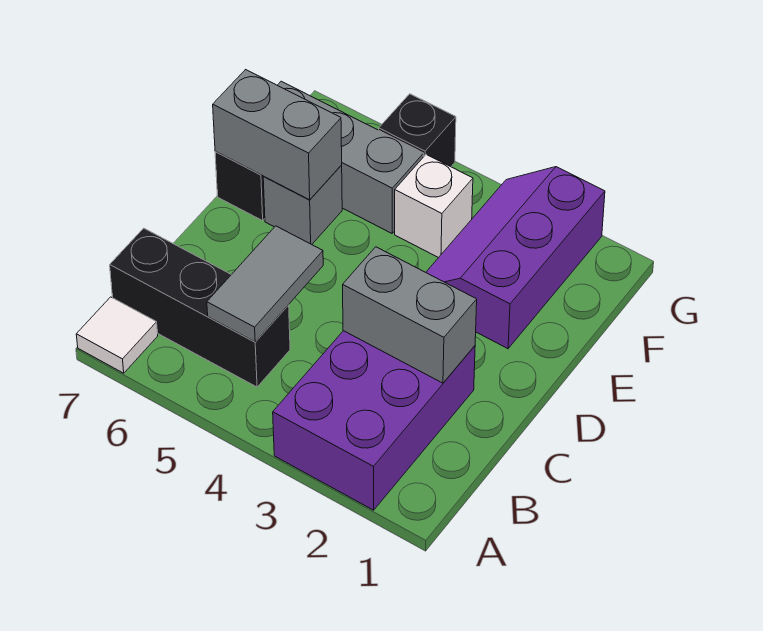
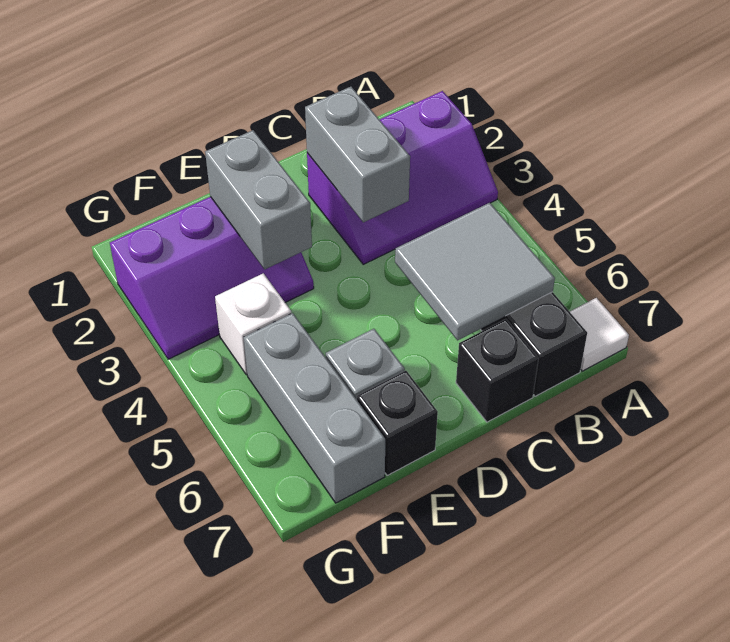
purple brick A2:C3 level 1 -> purple slope A2:C3 level 1 top 2
grey tile B5:C5 level 2 -> grey tile B5:C6 level 2
grey brick E6:E7 level 2 -> grey brick E2:E3 level 2
black brick G5 level 1 -> black brick C7 level 1

